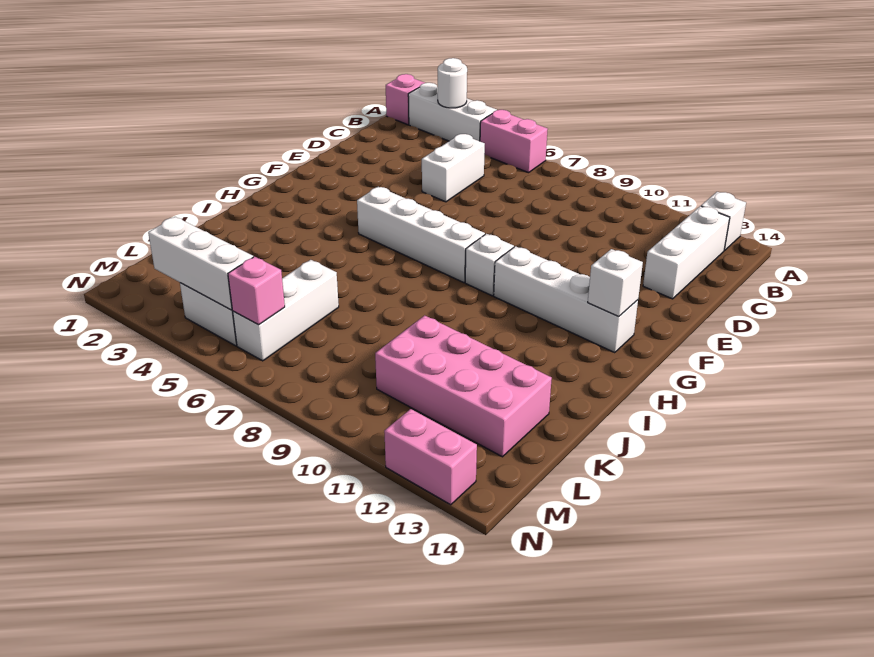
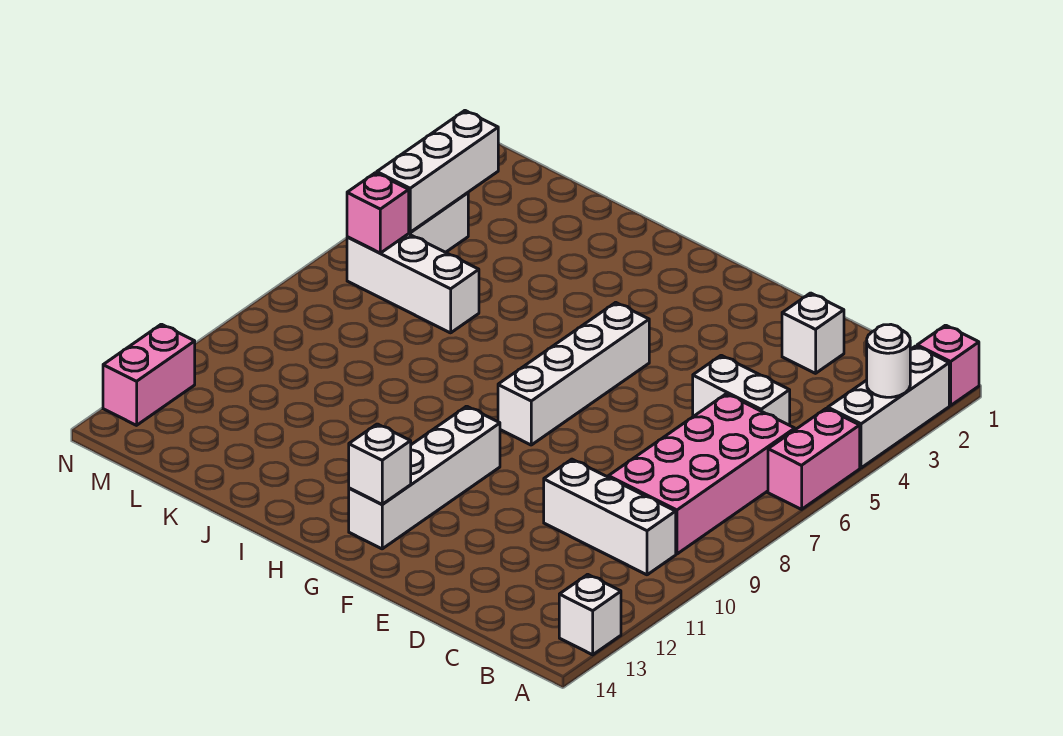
white brick B13:D13 level 1 -> white brick B10:D10 level 1
white brick G9 level 1 -> white brick D2 level 1
pink brick K10:L13 level 1 -> pink brick B6:C9 level 1

